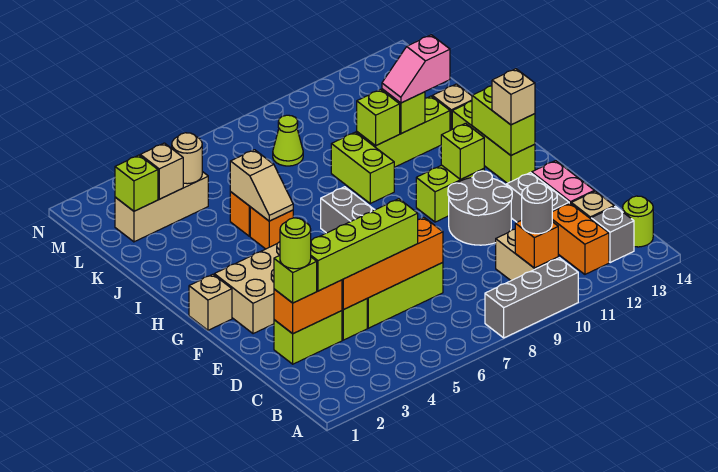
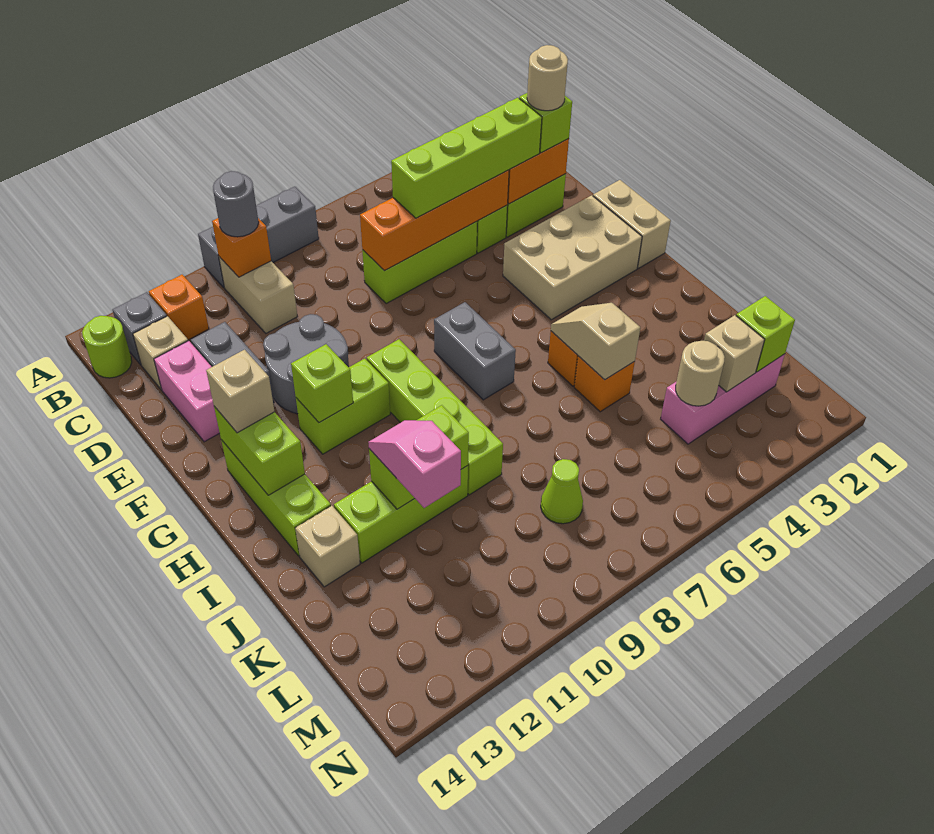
orange brick B12:C12 level 1 -> orange brick B12 level 1
lime round brick D2 level 4 -> tan round brick D2 level 4
tan brick G1 level 1 -> tan brick F1:G1 level 1
lime brick I9:J9 level 1 -> lime brick G9:J9 level 1
pink slope J11:J12 level 3 top 12 -> pink slope J11:K11 level 3 top K
tan brick L2:L4 level 1 -> pink brick L2:L4 level 1

